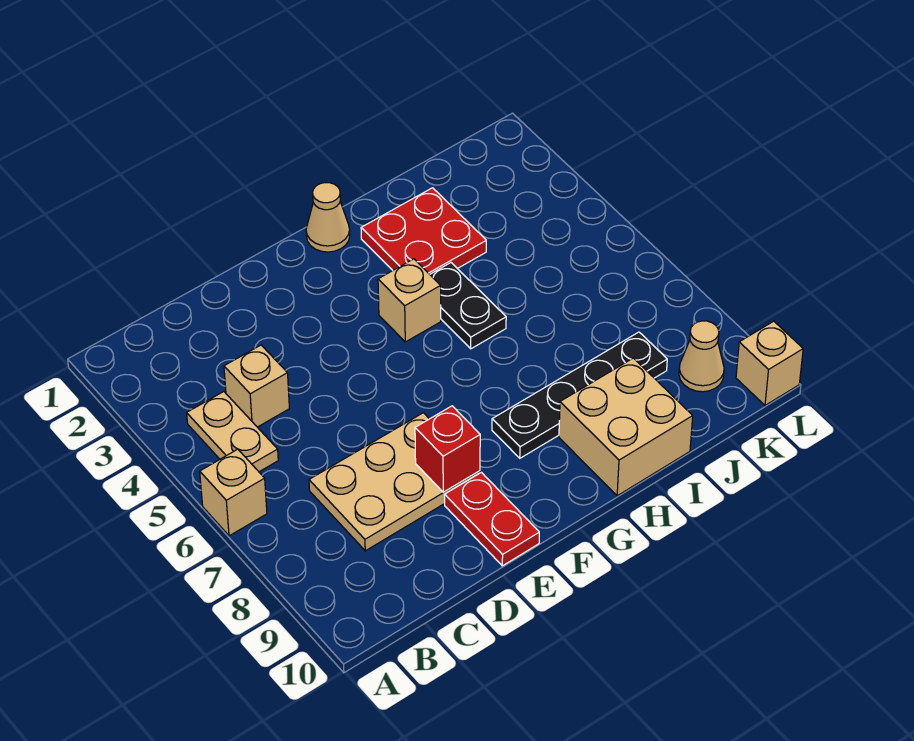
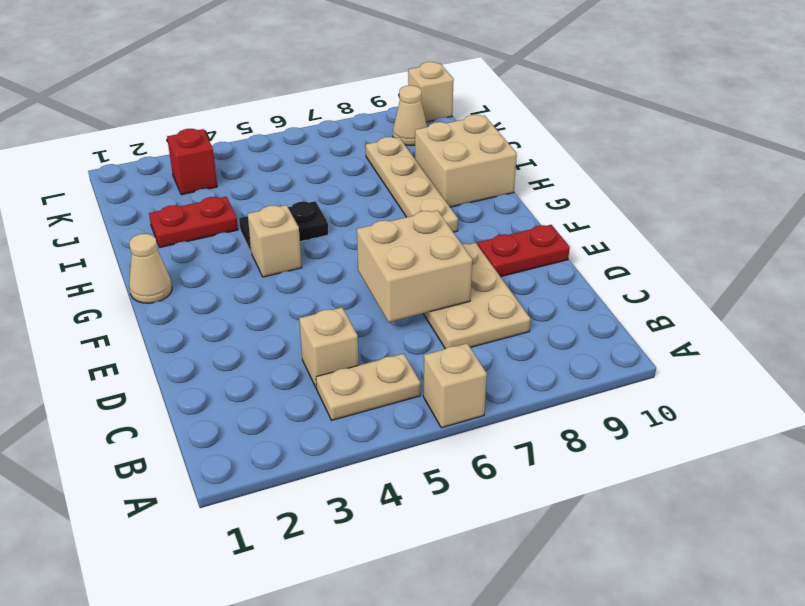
none -> tan brick D6:E7 level 2
red brick E8 level 2 -> red brick K3 level 1
black plate G8:J8 level 1 -> tan plate G8:J8 level 1
red plate H2:I3 level 1 -> red plate I2:I3 level 1

